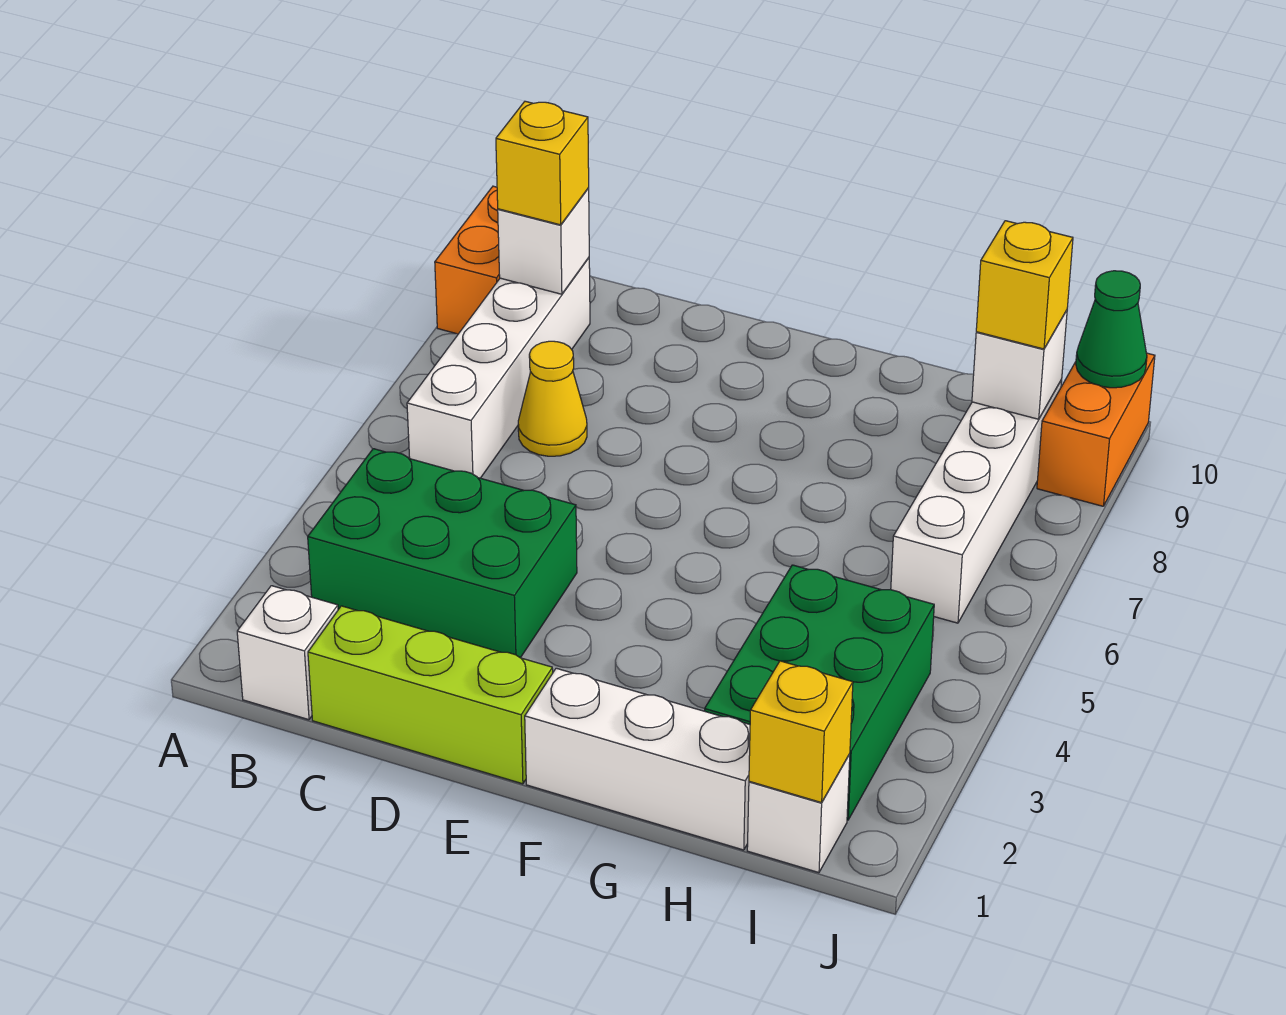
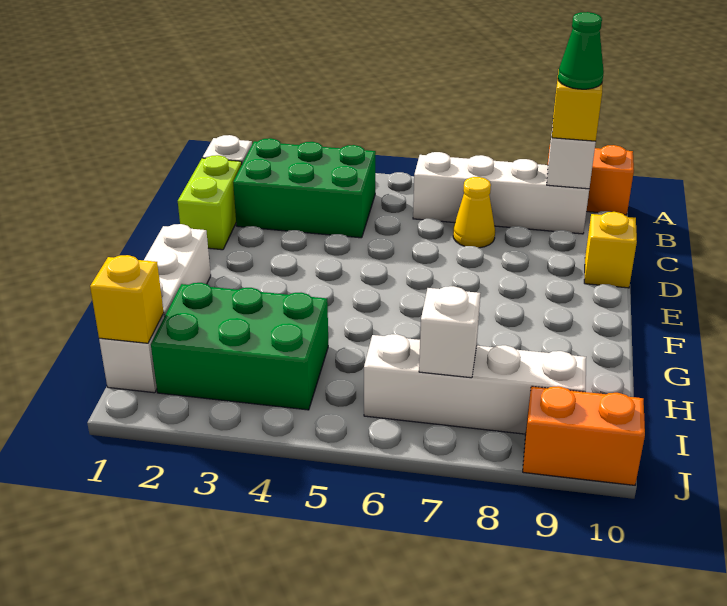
green brick B3:D4 level 1 -> green brick B2:C4 level 1
lime brick C1:E1 level 1 -> lime brick C1:D1 level 1
white brick I9 level 2 -> white brick I7 level 2
yellow brick I9 level 3 -> yellow brick D10 level 1
green cone J10 level 2 -> green cone B9 level 4

